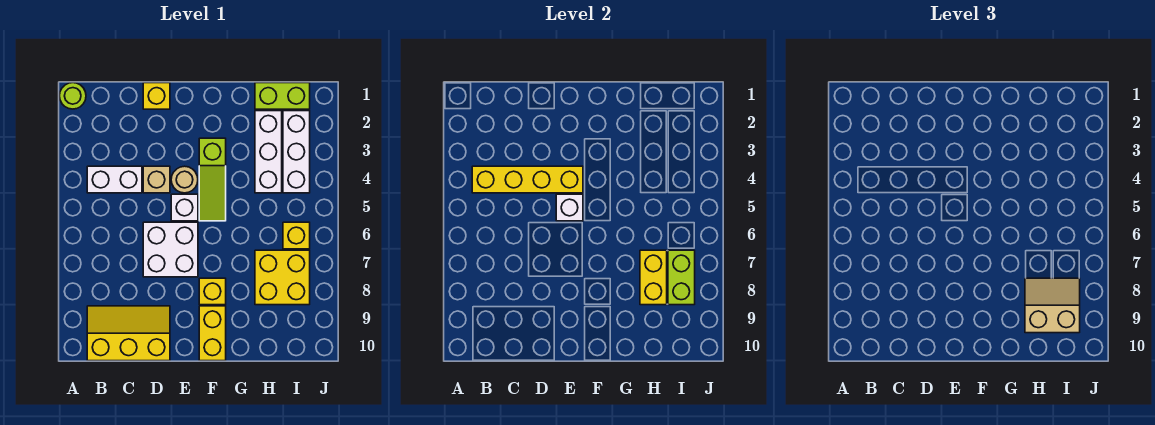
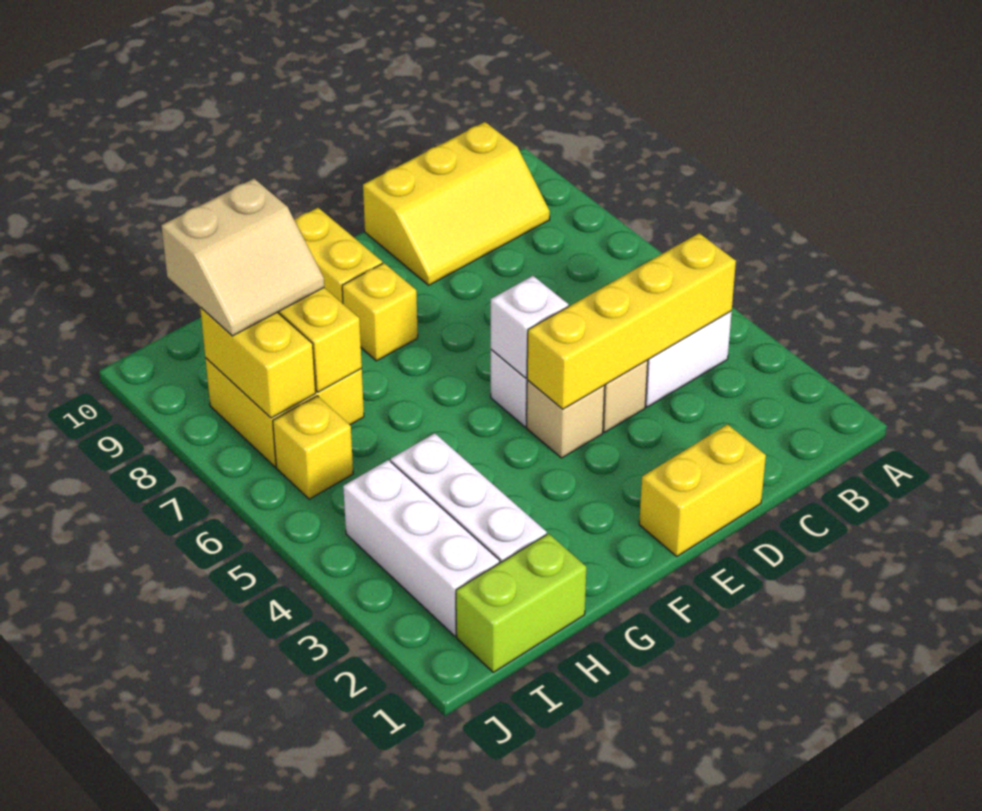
lime round brick A1 level 1 -> none
yellow brick D1 level 1 -> yellow brick D1:E1 level 1
white brick D6:E7 level 1 -> none
tan round brick E4 level 1 -> tan brick E4 level 1
lime slope F3:F5 level 1 top 3 -> none
lime brick I7:I8 level 2 -> yellow brick I7:I8 level 2

